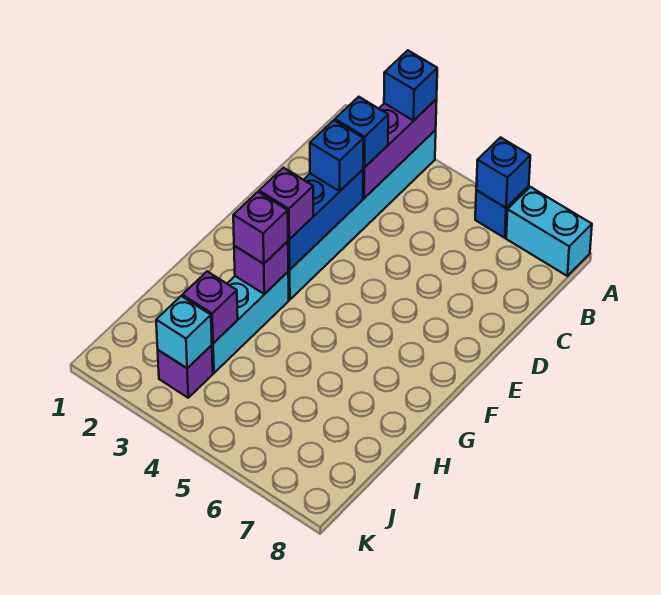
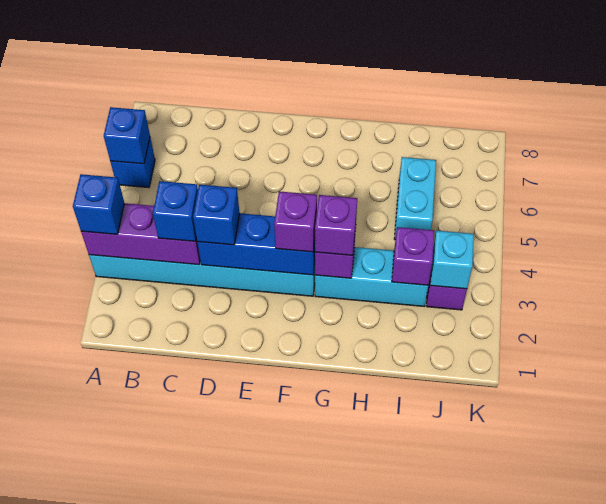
cyan brick A7:A8 level 1 -> cyan brick I5:I6 level 1

